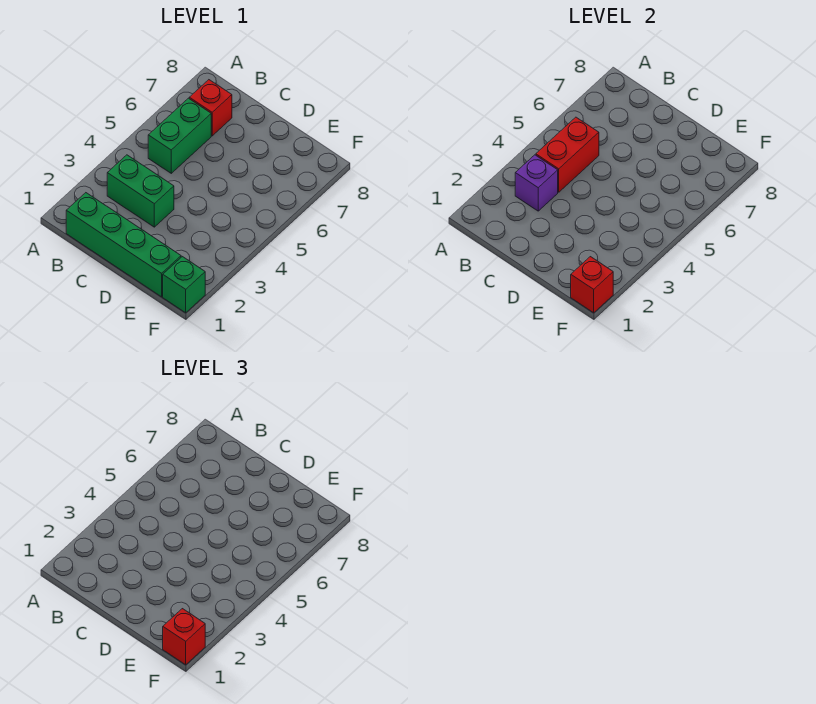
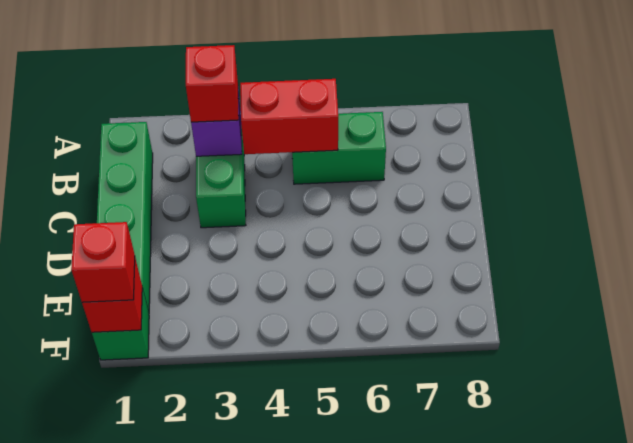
red brick B7 level 1 -> red brick B3 level 3

